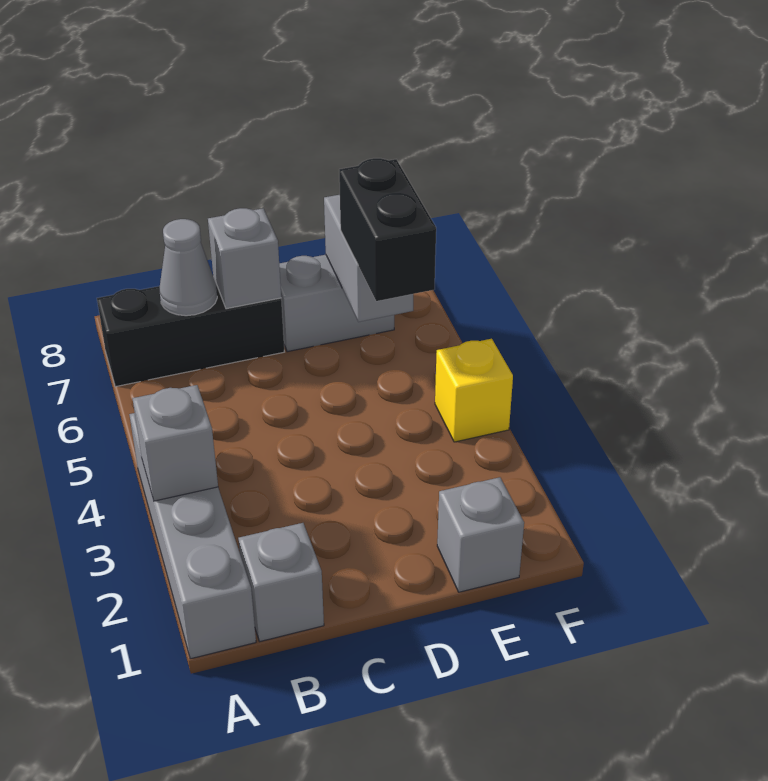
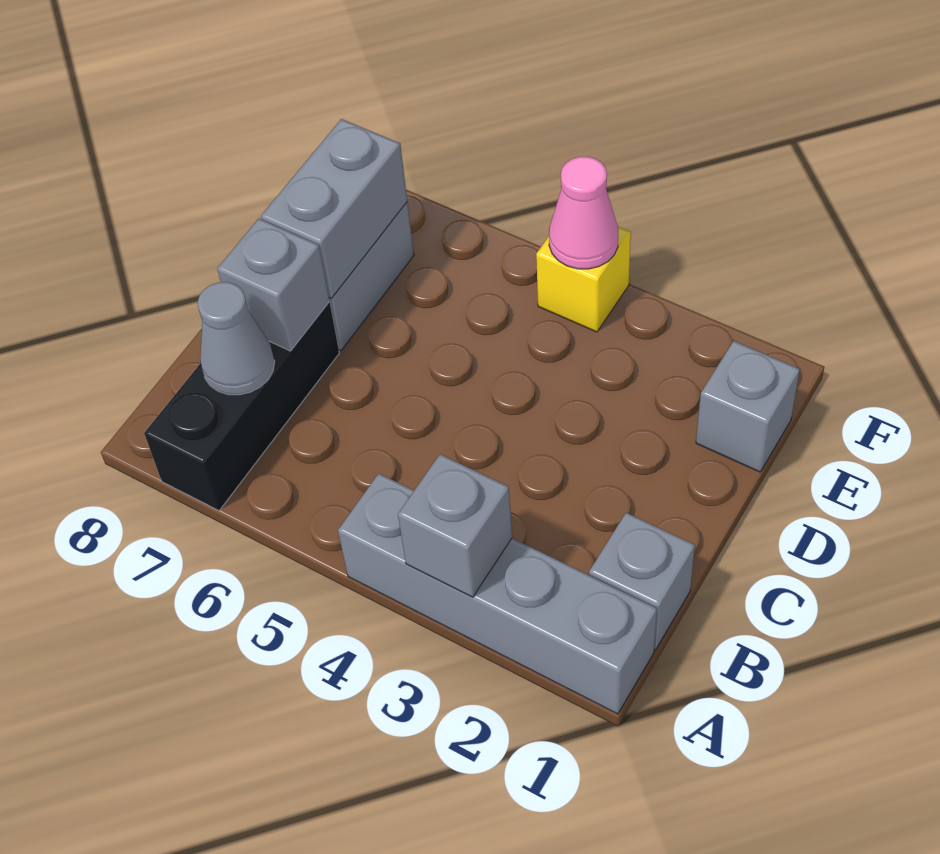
black brick E5:E6 level 3 -> none
grey brick E6:E7 level 2 -> grey brick D7:E7 level 2
none -> pink cone F4 level 2

